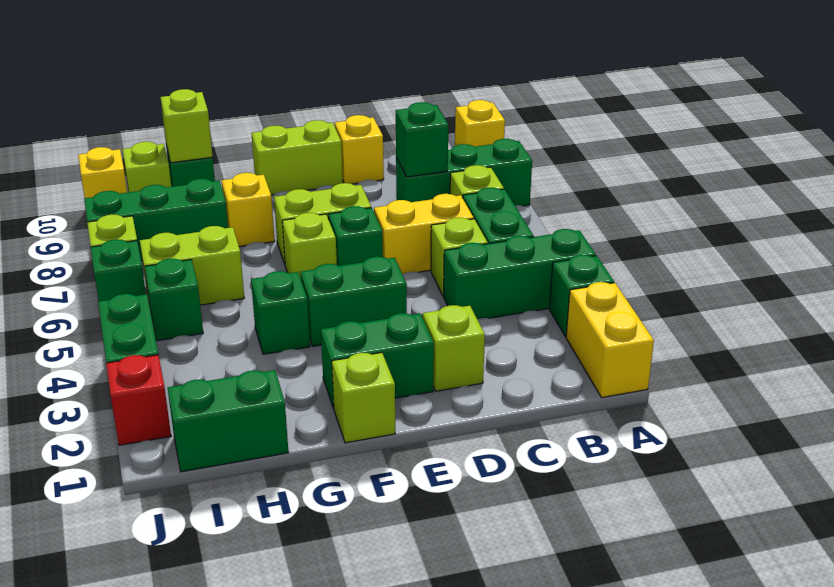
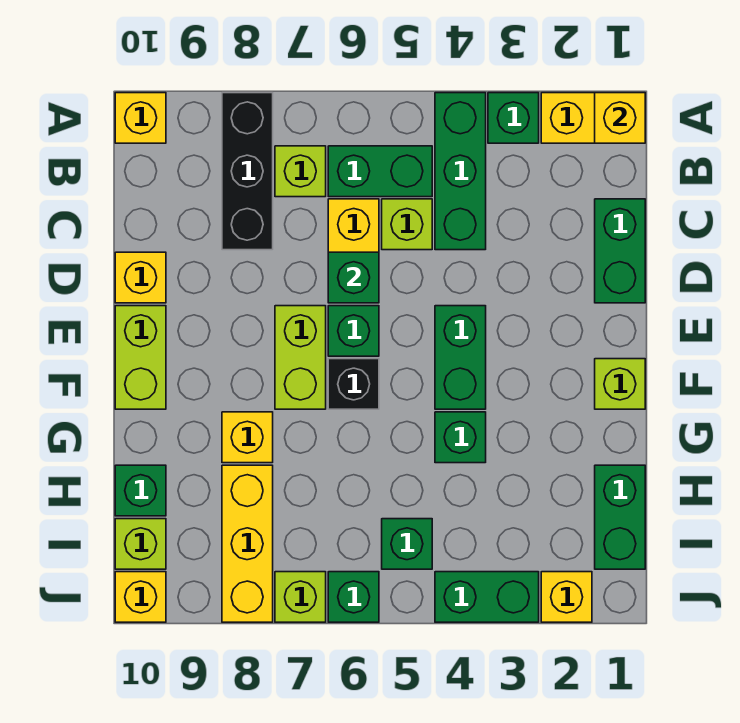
none -> yellow brick A1 level 2
green brick A8:C8 level 1 -> black brick A8:C8 level 1
green brick C8 level 2 -> green brick D6 level 2
lime brick D2 level 1 -> none
green brick E2:F2 level 1 -> green brick C1:D1 level 1
lime brick F6 level 1 -> black brick F6 level 1
lime brick H6:I6 level 1 -> none
green brick H8:J8 level 1 -> yellow brick H8:J8 level 1
lime brick H10 level 2 -> none
red brick J2 level 1 -> yellow brick J2 level 1

